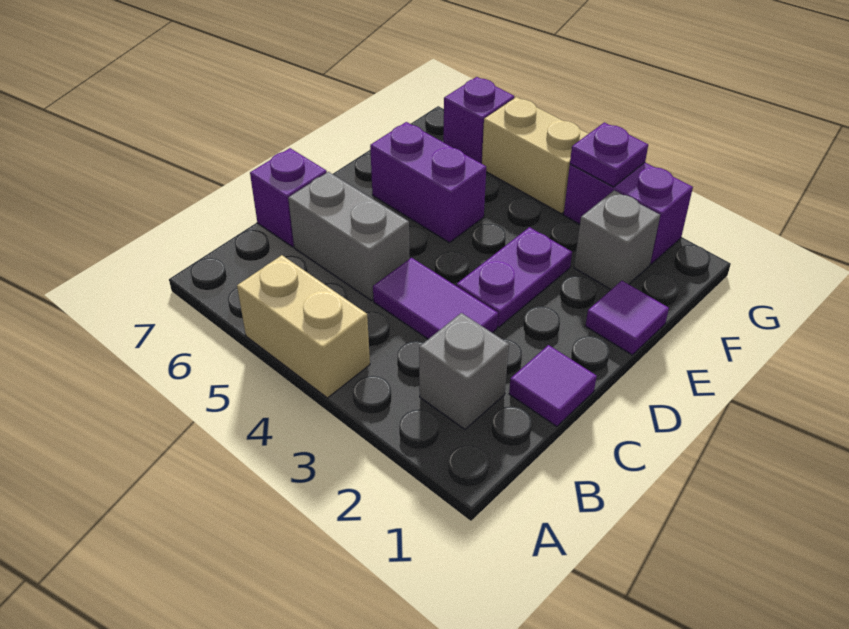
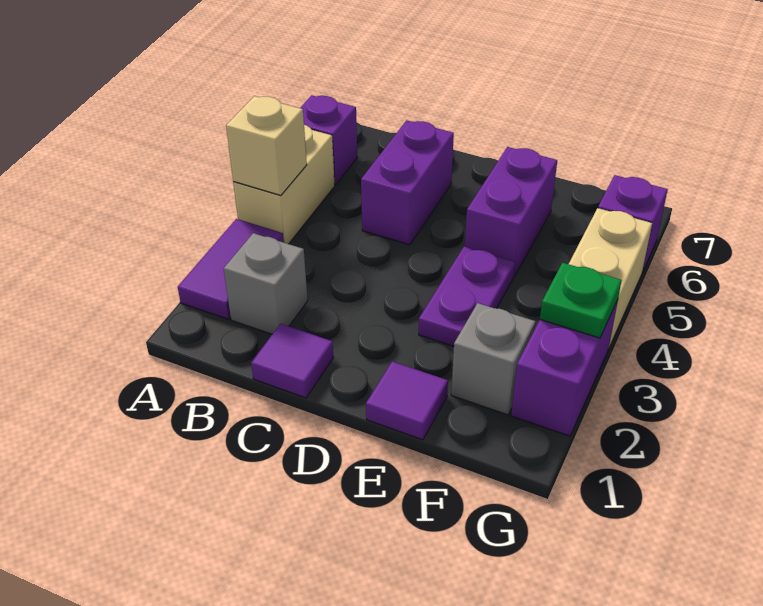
none -> tan brick A4 level 2
purple tile C3:C4 level 1 -> purple tile A2:A3 level 1
grey brick C5:C6 level 1 -> purple brick C5:C6 level 1
purple brick C7 level 1 -> purple brick A6 level 1
purple plate D3:E3 level 1 -> purple plate E3:E4 level 1
purple plate G3 level 2 -> green plate G3 level 2

